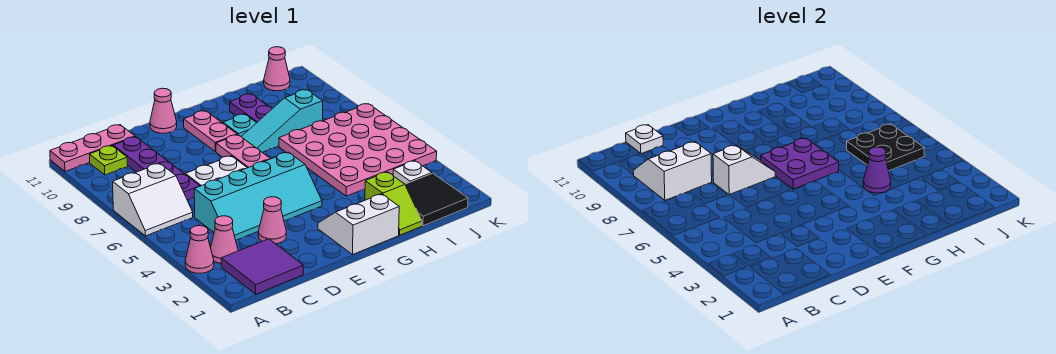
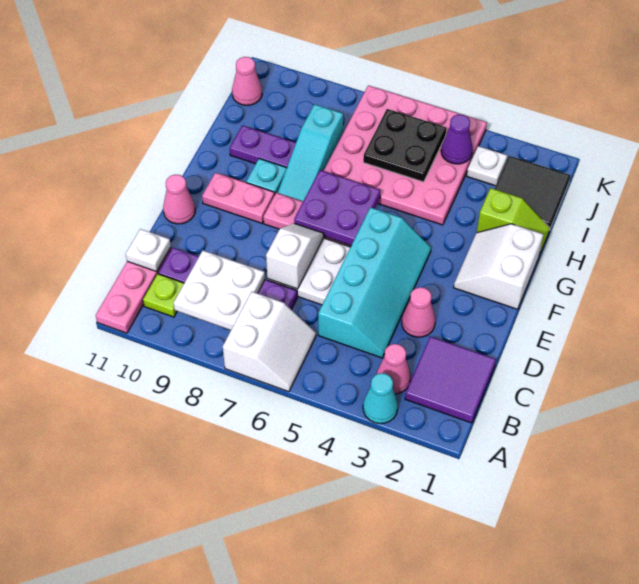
pink cone A3 level 1 -> cyan cone A3 level 1
white slope B8:C9 level 2 top 8 -> white plate B8:C9 level 2
purple cone H4 level 2 -> purple cone J4 level 2

